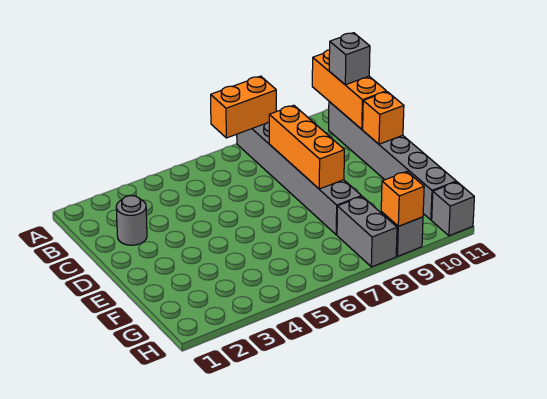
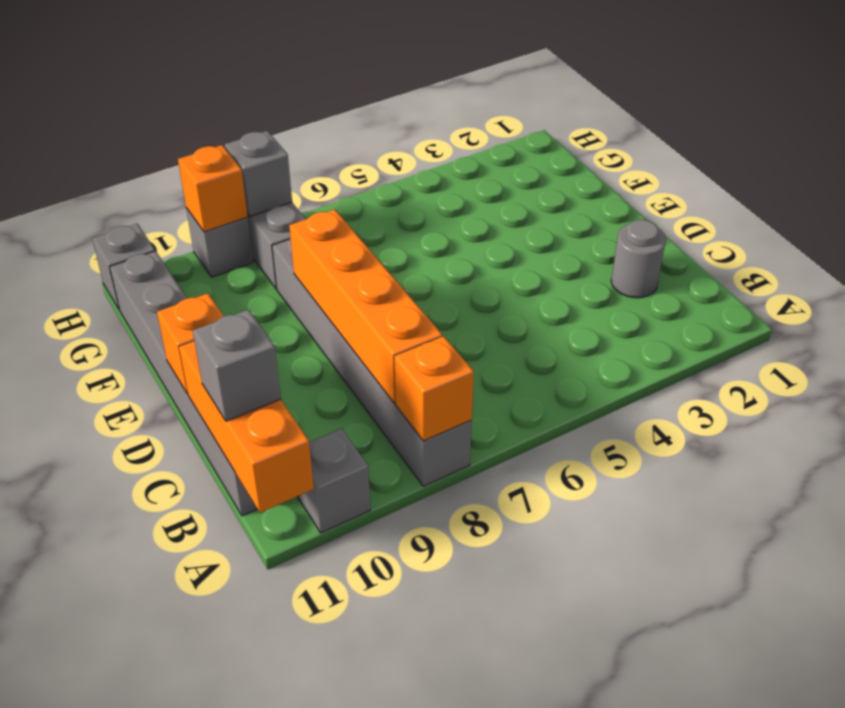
orange brick A7:A8 level 2 -> orange brick A8 level 2
none -> grey brick A10 level 1
orange brick C8:E8 level 2 -> orange brick B8:E8 level 2
none -> grey brick H8 level 2

